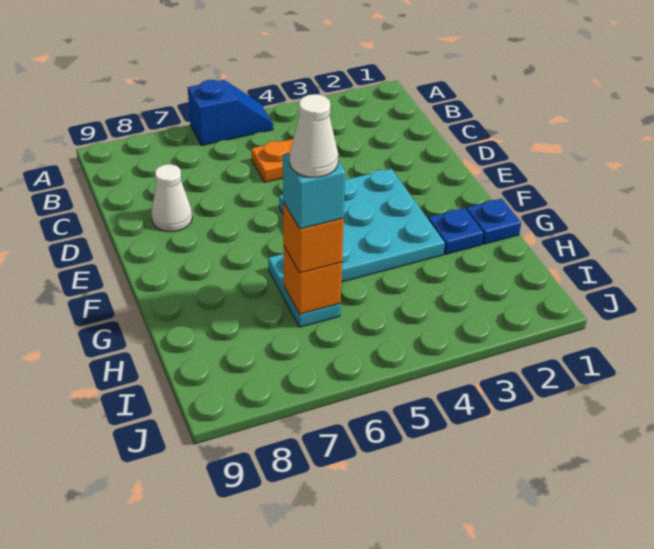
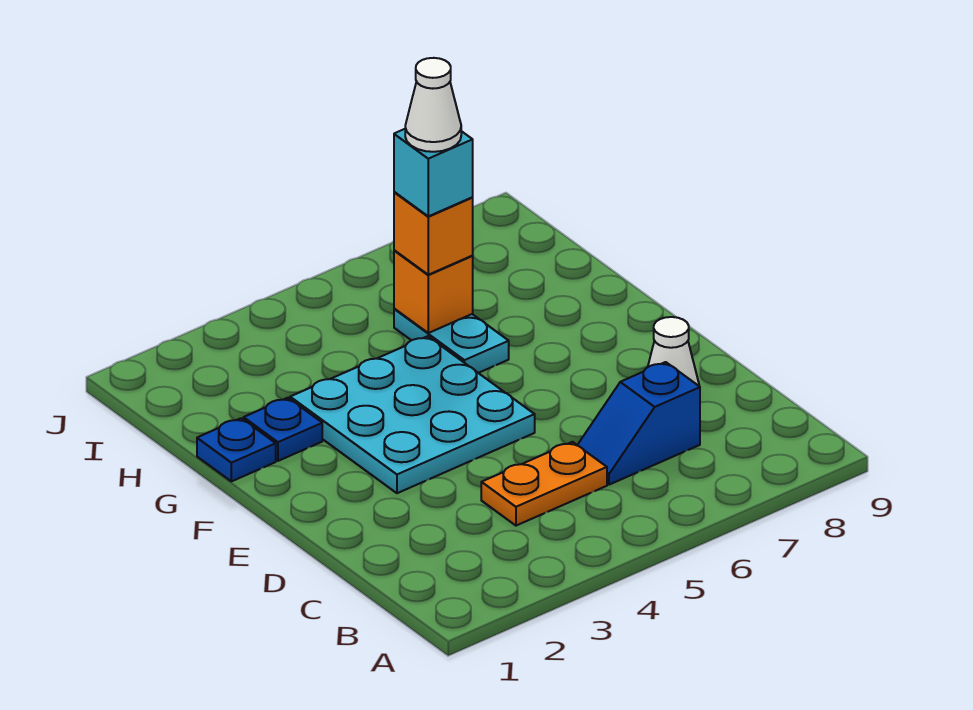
blue slope A5:A6 level 1 top 6 -> blue slope C6:C7 level 1 top 7

